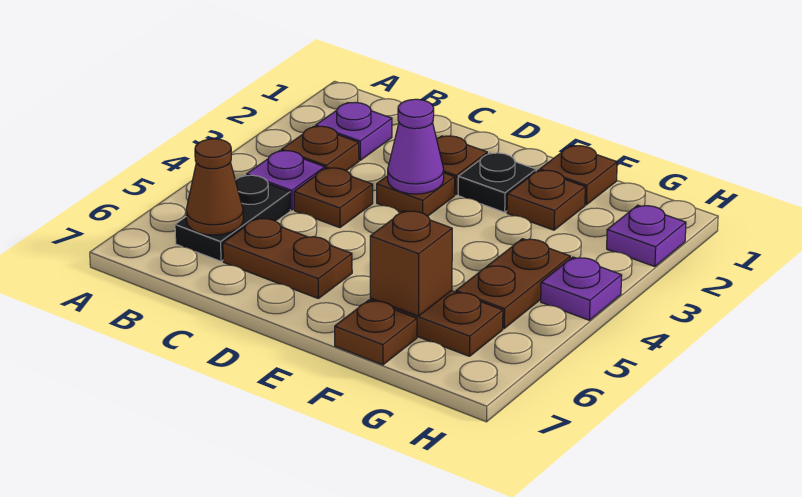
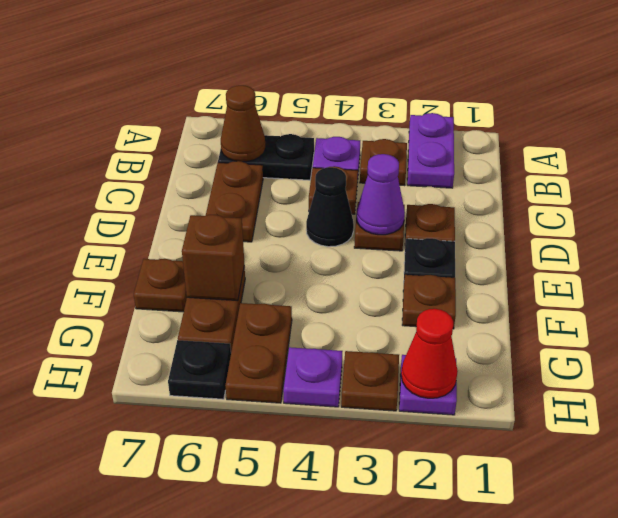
purple plate B2 level 1 -> purple plate A2:B2 level 1
none -> black cone D4 level 1
brown plate F1 level 1 -> brown plate H3 level 1
brown plate G4:G5 level 1 -> brown plate G5:H5 level 1
none -> red cone H2 level 2
none -> black plate H6 level 1

